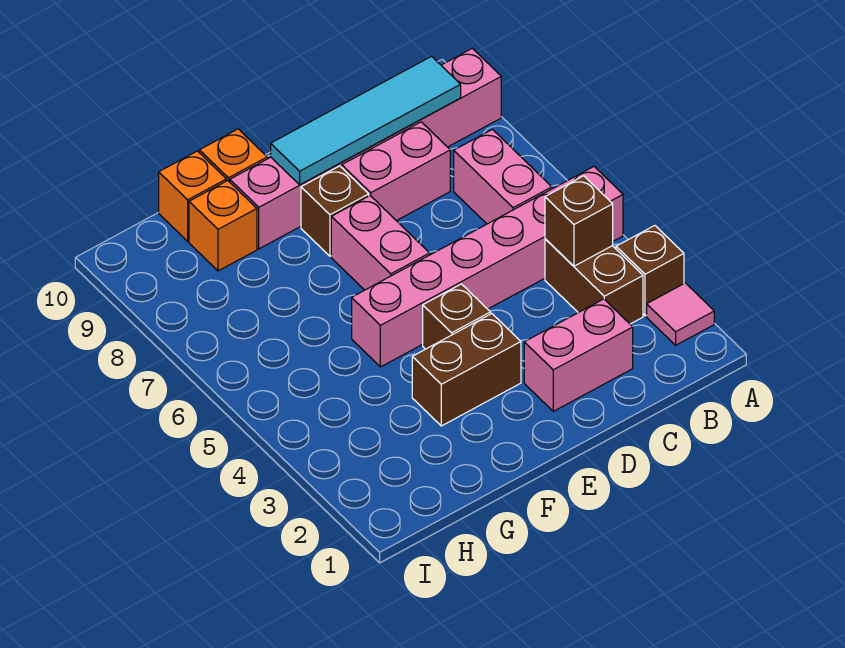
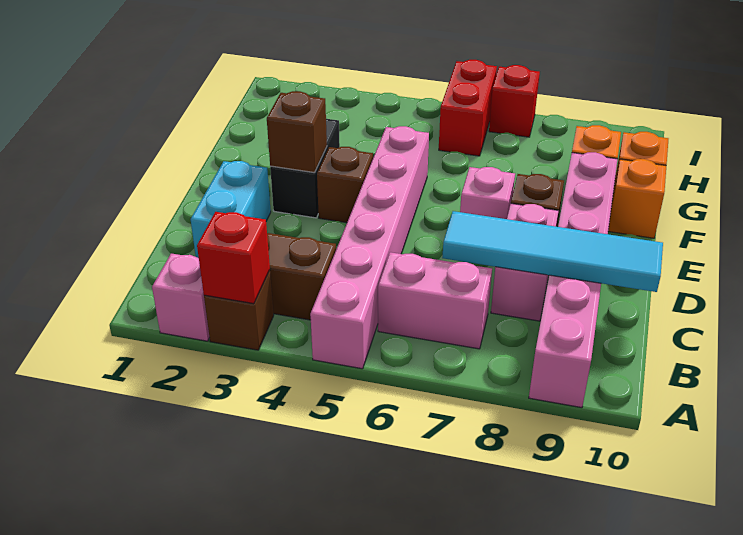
pink tile A2 level 1 -> pink brick A2 level 1
none -> red brick A3 level 2
brown brick B4 level 2 -> brown brick E3 level 2
cyan tile B9:E9 level 2 -> cyan tile C7:C10 level 2
pink brick C2:D2 level 1 -> cyan brick C2:D2 level 1
brown brick E3:F3 level 1 -> black brick E3:F3 level 1
pink brick E6:E7 level 1 -> pink brick E7 level 1
none -> red brick H6:I6 level 1
none -> red brick I7 level 1

